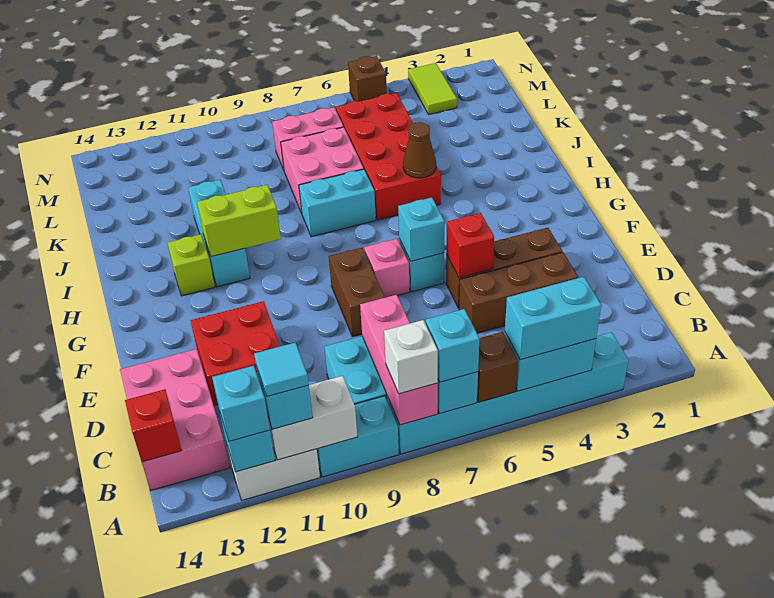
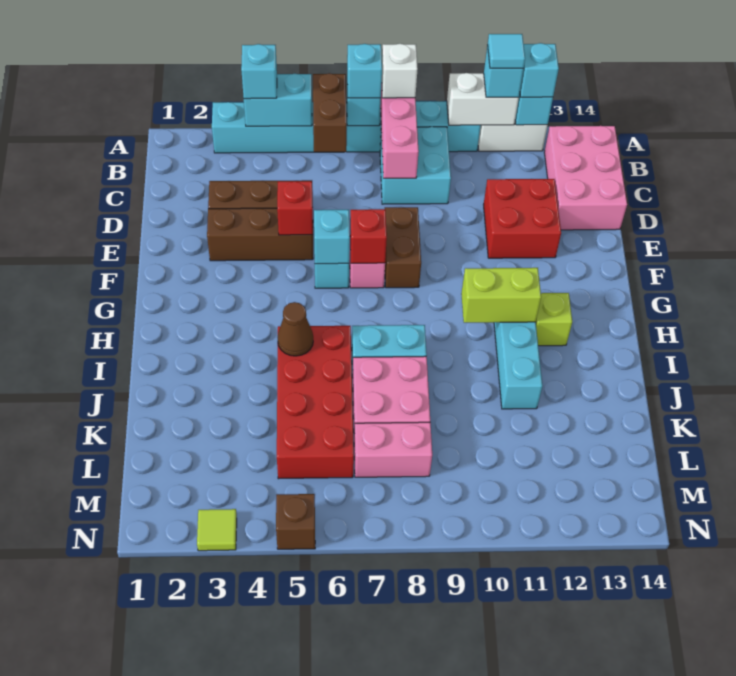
cyan brick A4:A5 level 3 -> cyan brick A4 level 3
brown brick A6 level 2 -> brown brick A6:B6 level 2
red brick B14 level 2 -> red brick F7 level 2
lime tile M3:N3 level 1 -> lime tile N3 level 1

